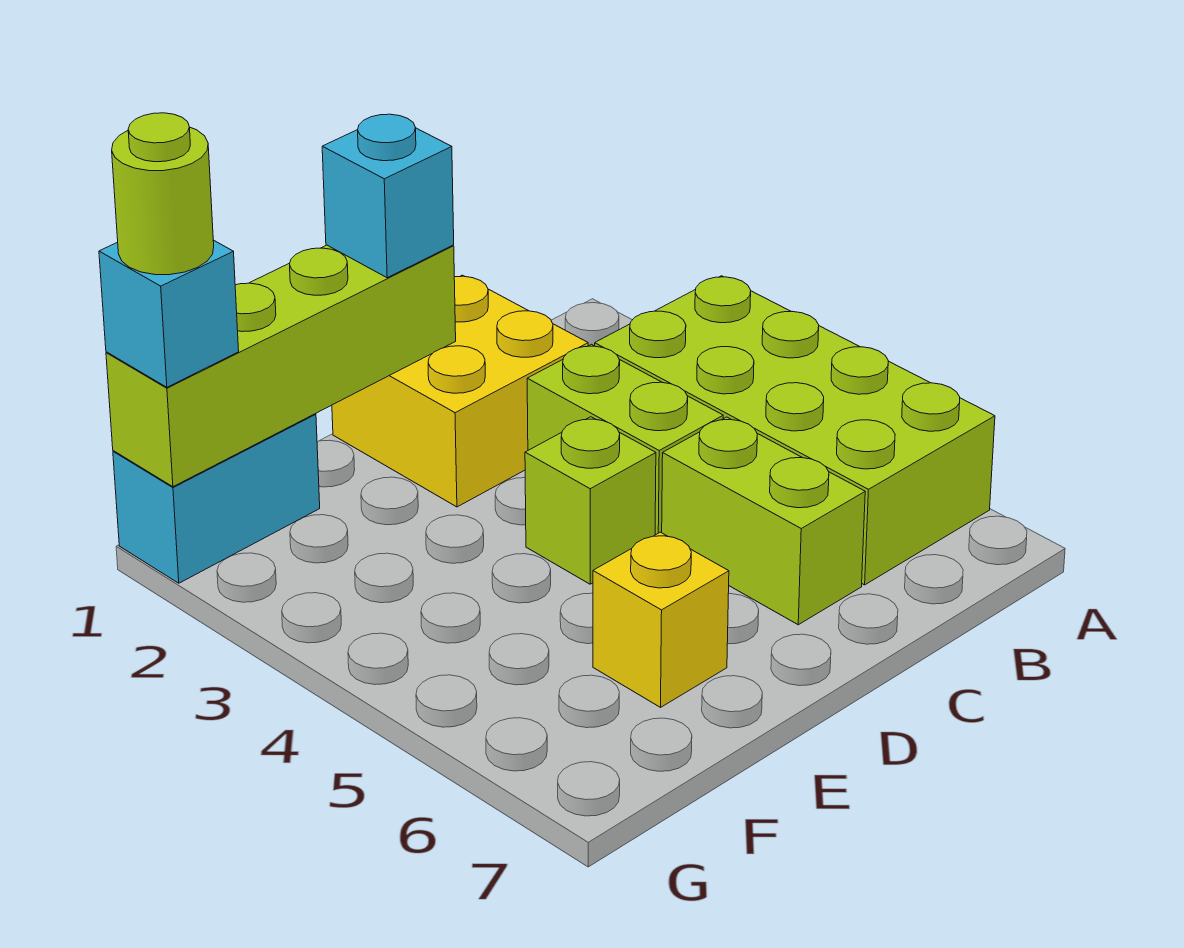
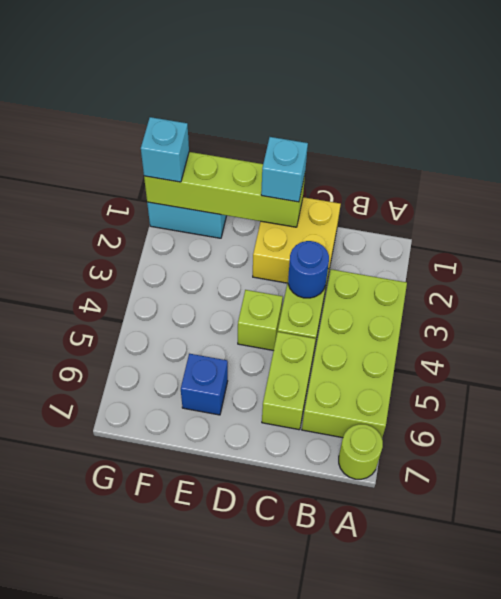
none -> blue round brick C3 level 2
yellow brick E6 level 1 -> blue brick E6 level 1
lime round brick G1 level 4 -> lime round brick A7 level 1

